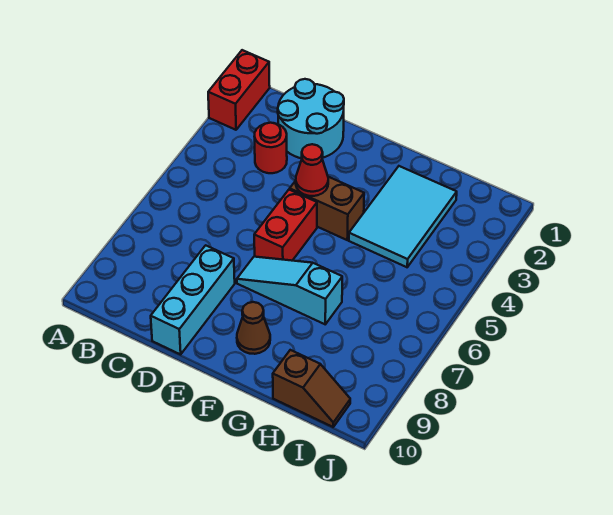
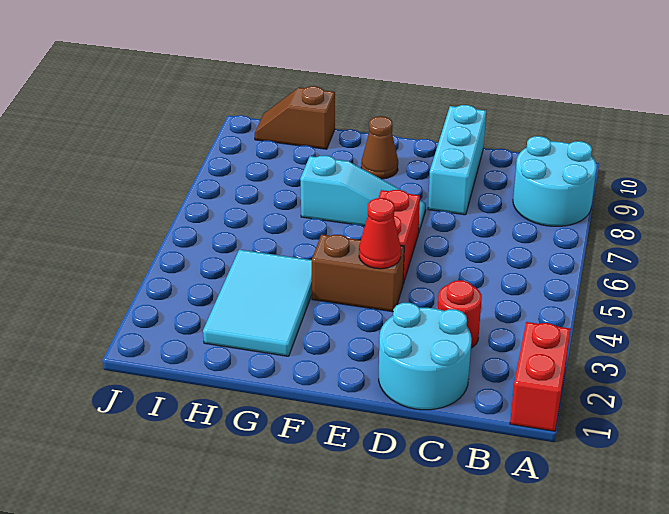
none -> cyan round brick A8:B9 level 1

